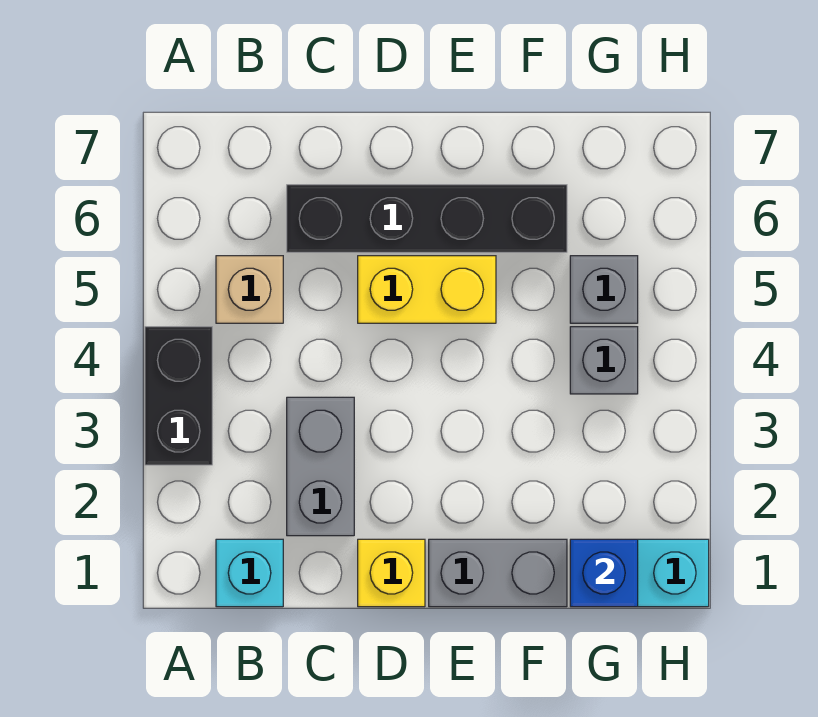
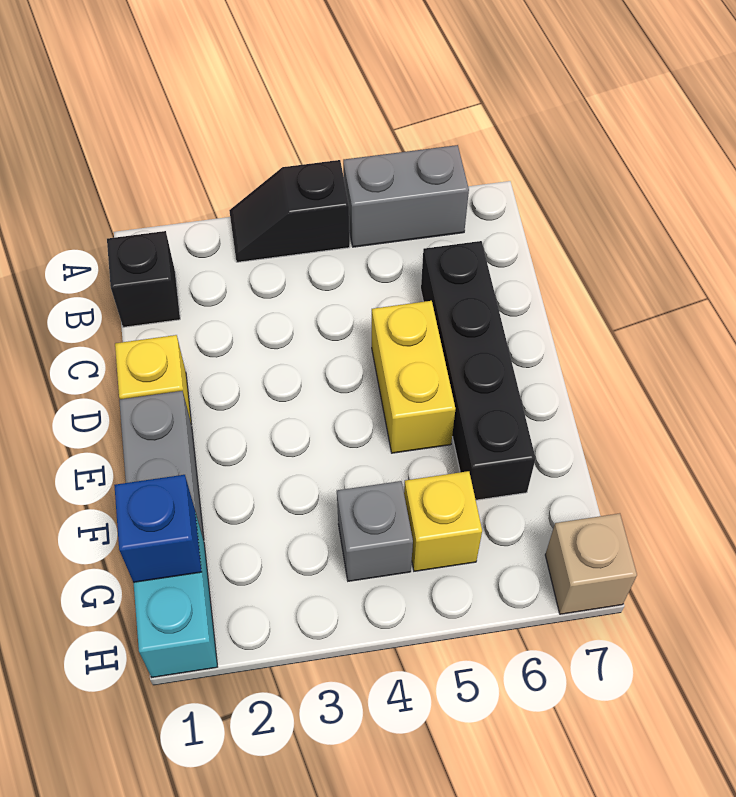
black brick A3:A4 level 1 -> black slope A3:A4 level 1 top 4
cyan brick B1 level 1 -> black brick B1 level 1
tan brick B5 level 1 -> tan brick H7 level 1
grey brick C2:C3 level 1 -> grey brick A5:A6 level 1
grey brick G5 level 1 -> yellow brick G5 level 1

